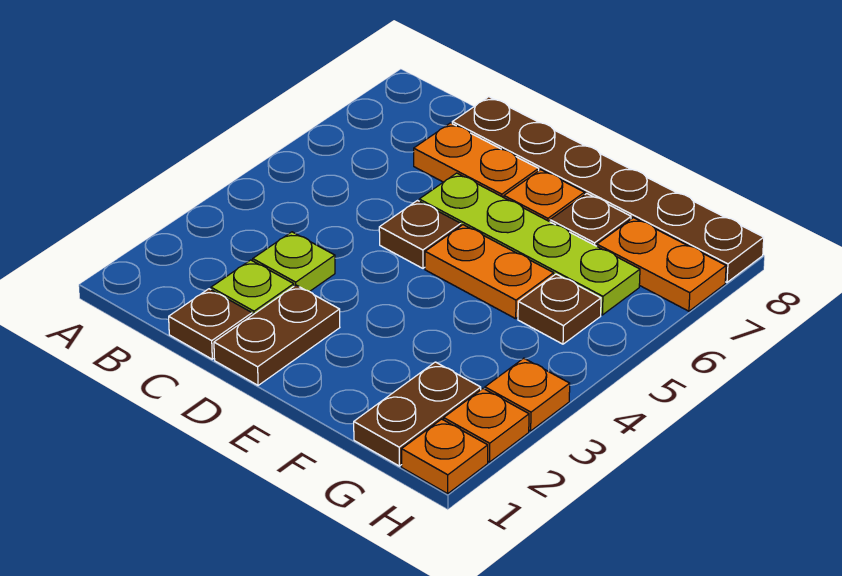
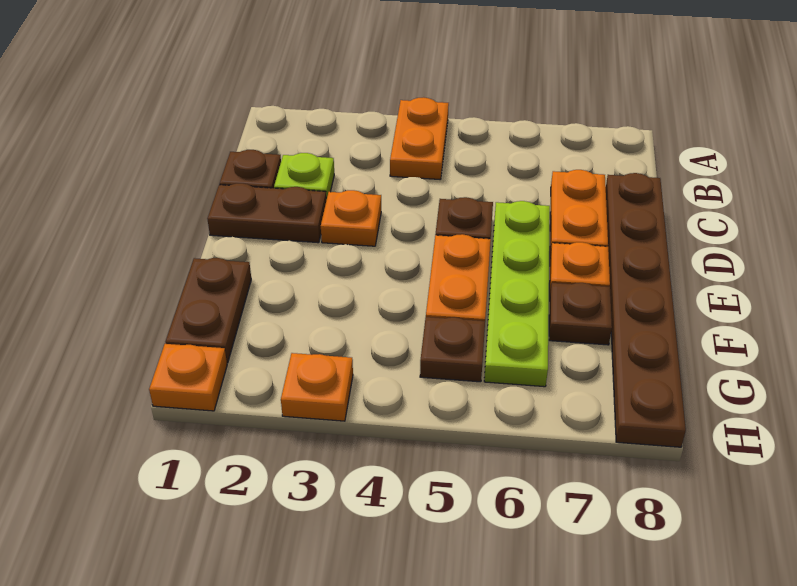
lime plate C3 level 1 -> none
brown plate G1:G2 level 1 -> brown plate F1:G1 level 1
orange plate G7:H7 level 1 -> orange plate A4:B4 level 1
orange plate H2 level 1 -> orange plate D3 level 1

